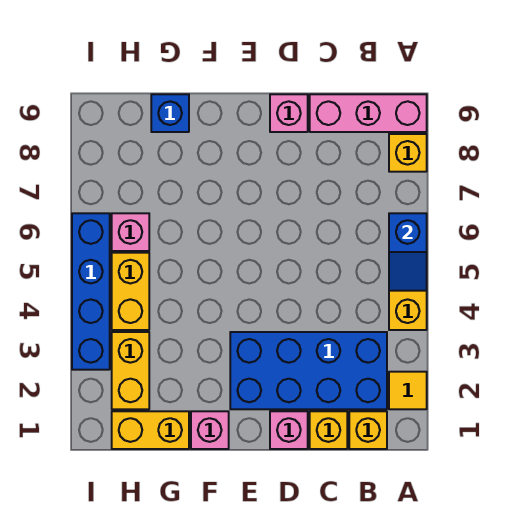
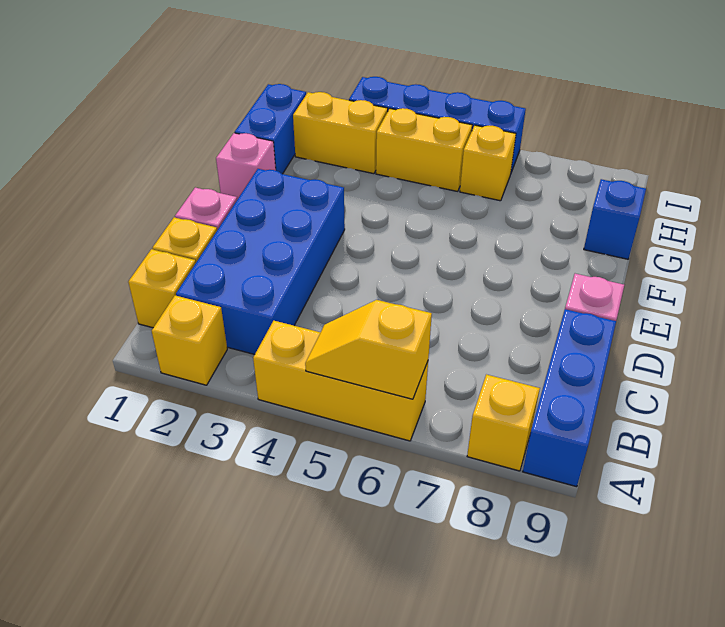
yellow tile A2 level 1 -> yellow brick A2 level 1
blue slope A5:A6 level 2 top 6 -> yellow slope A5:A6 level 2 top 6
pink brick A9:C9 level 1 -> blue brick A9:C9 level 1
yellow brick G1:H1 level 1 -> blue brick G1:H1 level 1
pink brick H6 level 1 -> yellow brick H6 level 1

